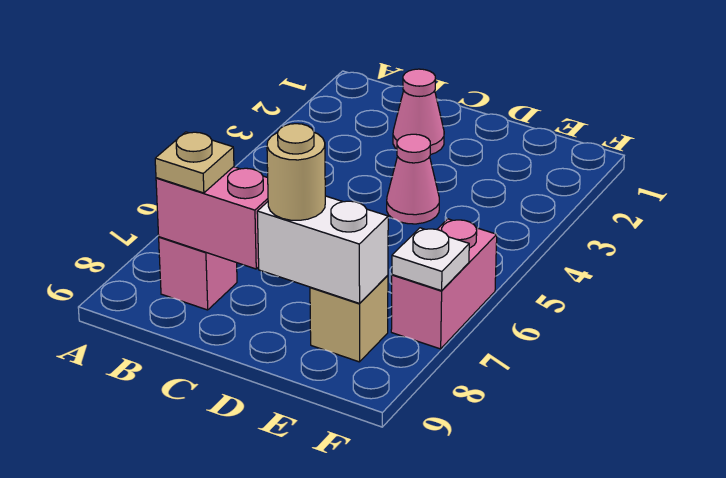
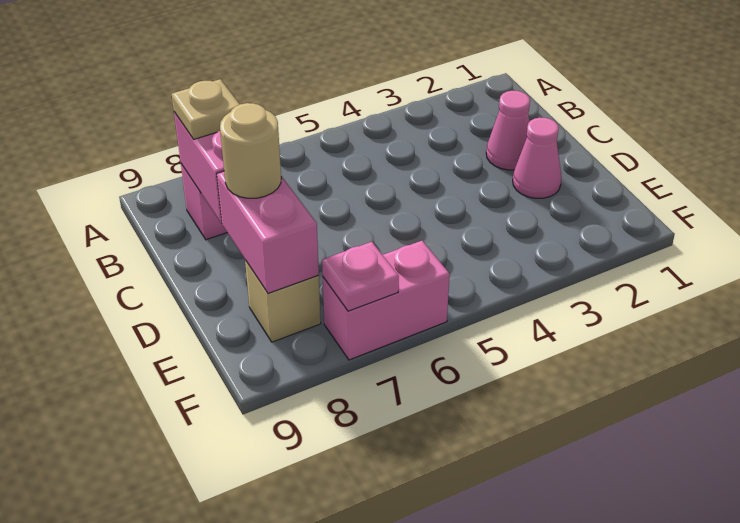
pink cone D4 level 1 -> pink cone D2 level 1
white brick D8:E8 level 2 -> pink brick D8:E8 level 2
white plate F7 level 2 -> pink plate F7 level 2

